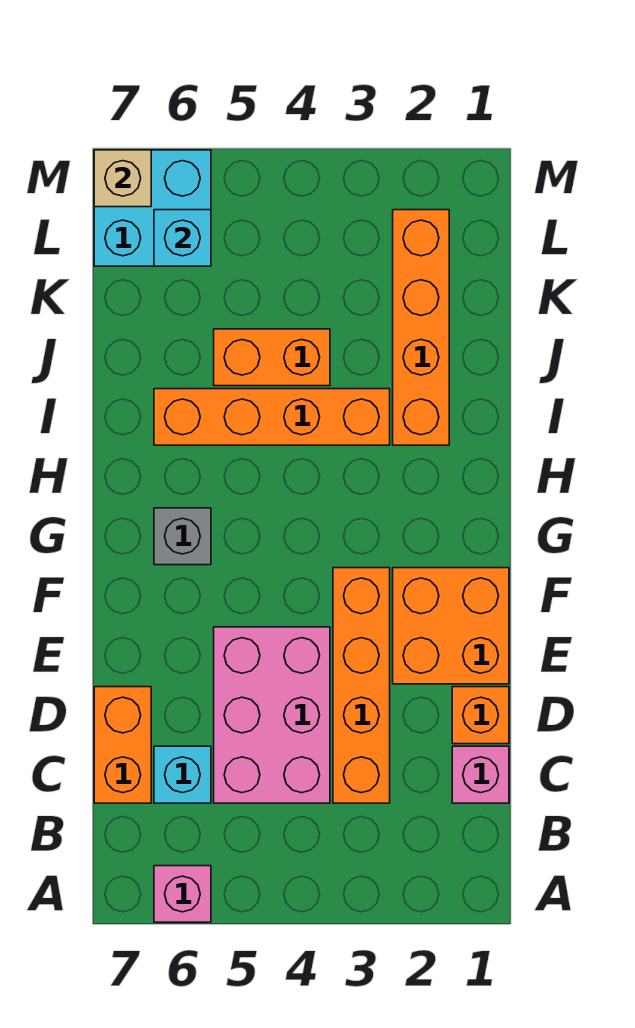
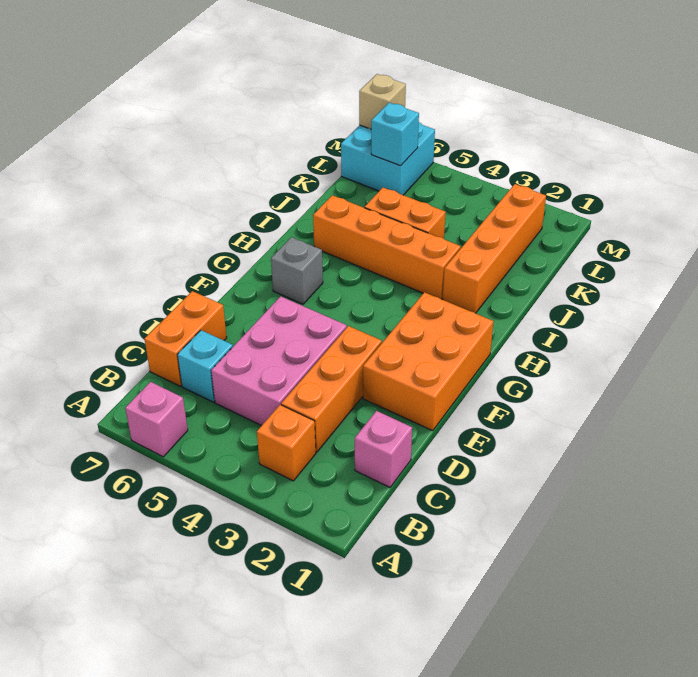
orange brick C3:F3 level 1 -> orange brick C3:E3 level 1
orange brick D1 level 1 -> orange brick B3 level 1
orange brick E1:F2 level 1 -> orange brick E1:G2 level 1

